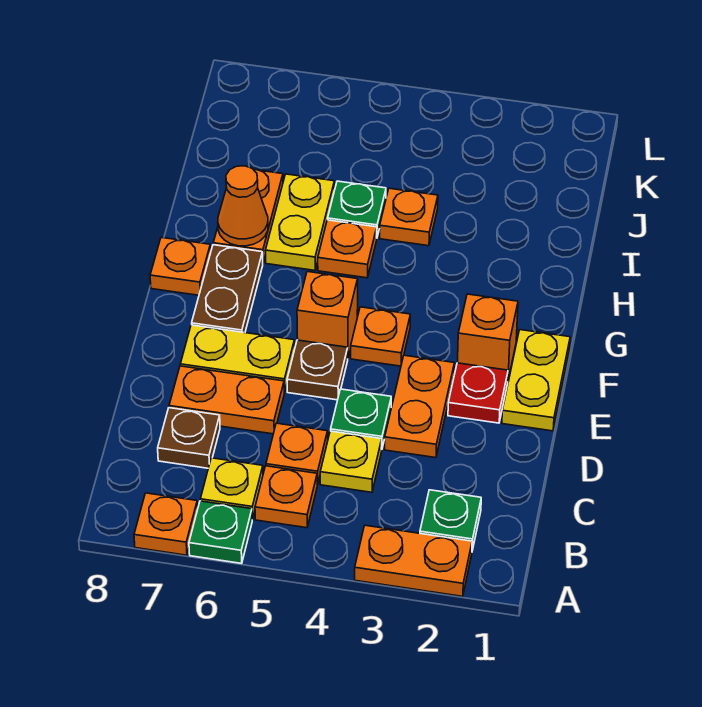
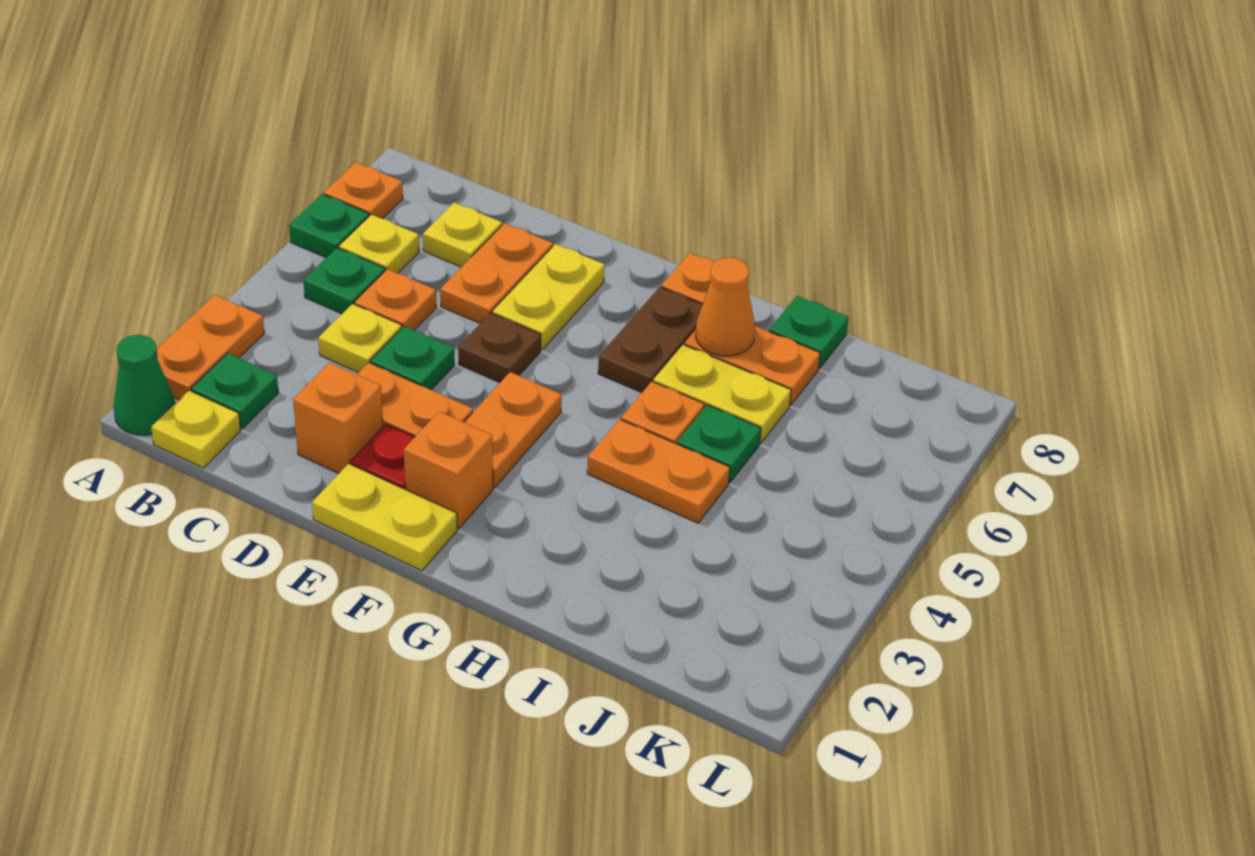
none -> green cone A1 level 1
none -> yellow plate B1 level 1
orange plate B5 level 1 -> green plate B5 level 1
brown plate C7 level 1 -> yellow plate C7 level 1
orange plate F4 level 1 -> orange plate F3:F4 level 1
orange brick F5 level 1 -> orange brick D2 level 1
brown plate F7:G7 level 1 -> brown plate G6:G7 level 1
orange plate I4 level 1 -> orange plate H4:I4 level 1
none -> green plate I8 level 1

